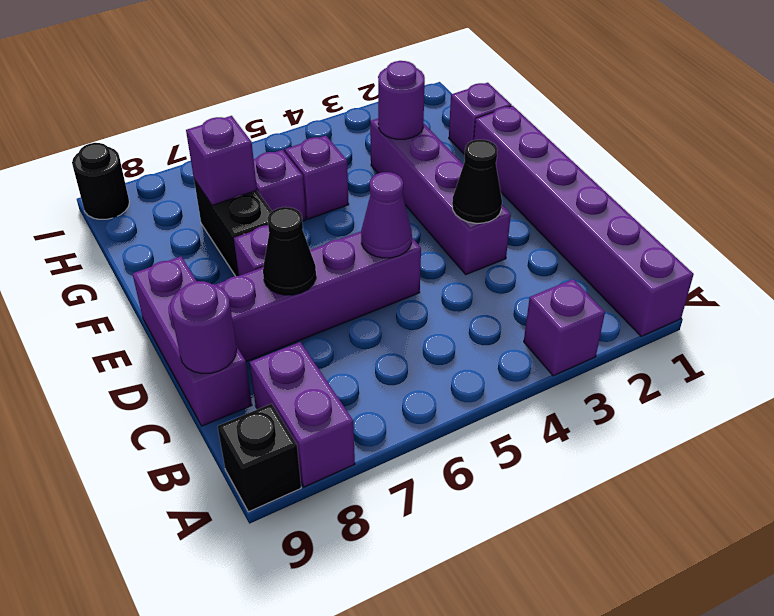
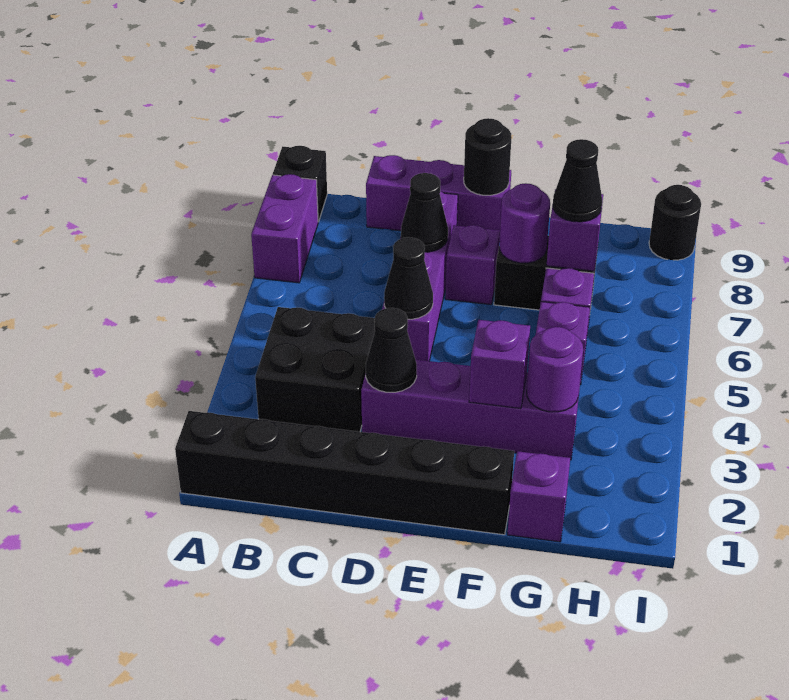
purple brick A1:F1 level 1 -> black brick A1:F1 level 1
purple brick A3 level 1 -> purple brick F3 level 2
purple brick A8:B8 level 1 -> purple brick A7:A8 level 1
none -> black brick B3:C4 level 1
purple round brick C9 level 2 -> purple round brick F7 level 2
purple cone D5 level 2 -> black cone D5 level 2
none -> black round brick E9 level 2
none -> black cone G7 level 3

